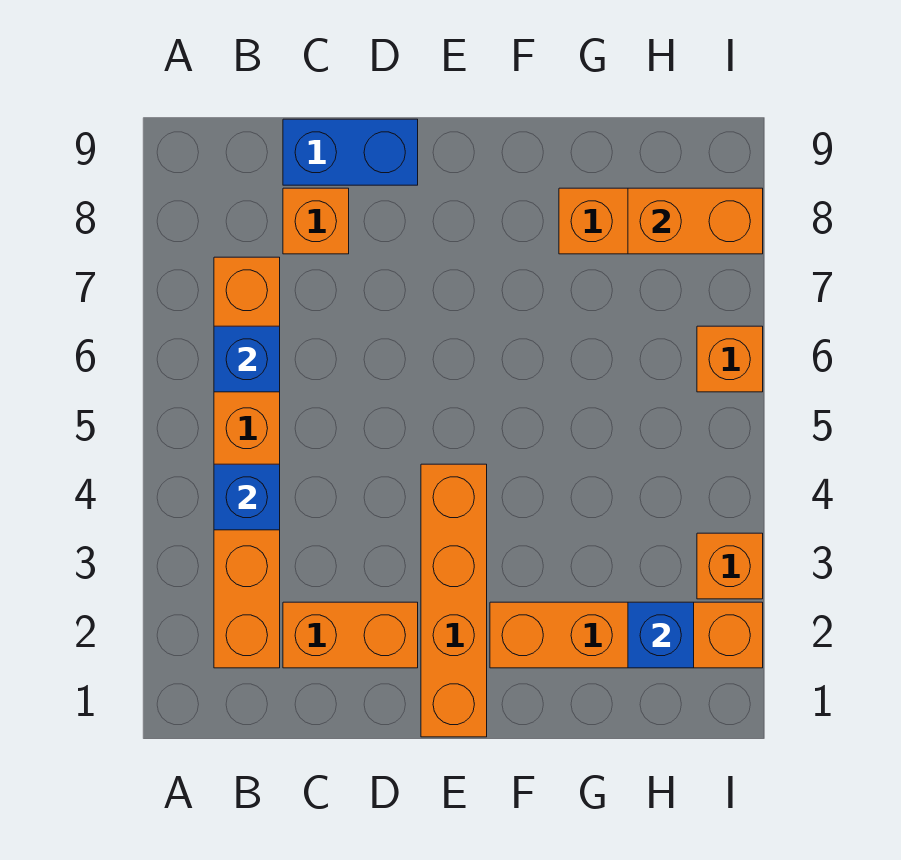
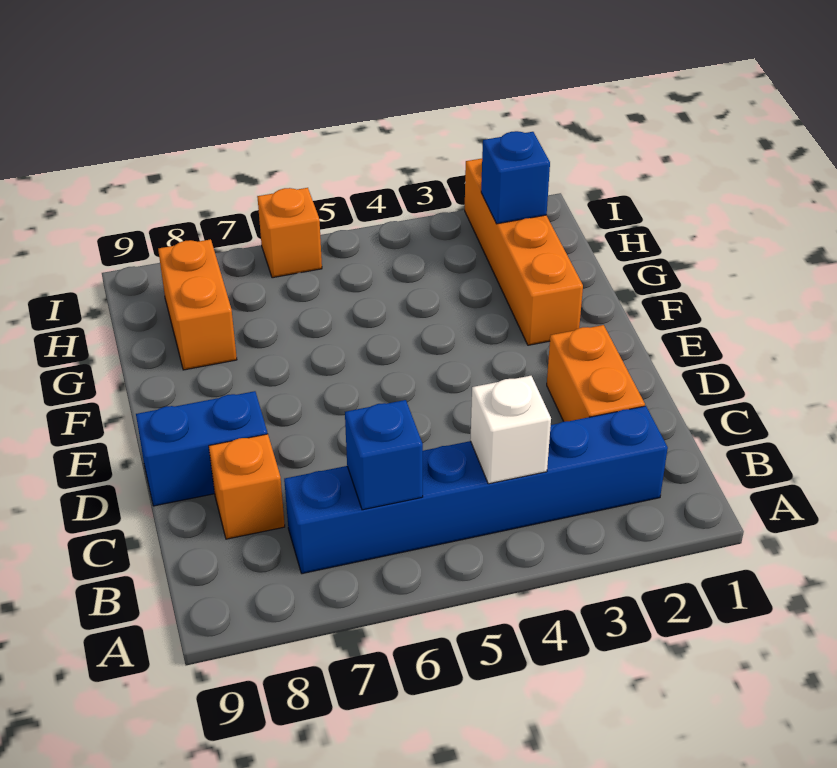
orange brick B2:B7 level 1 -> blue brick B2:B7 level 1
blue brick B4 level 2 -> white brick B4 level 2
blue brick C9:D9 level 1 -> blue brick D8:D9 level 1
orange brick E1:E4 level 1 -> none
orange brick H8:I8 level 2 -> none
orange brick I3 level 1 -> none

